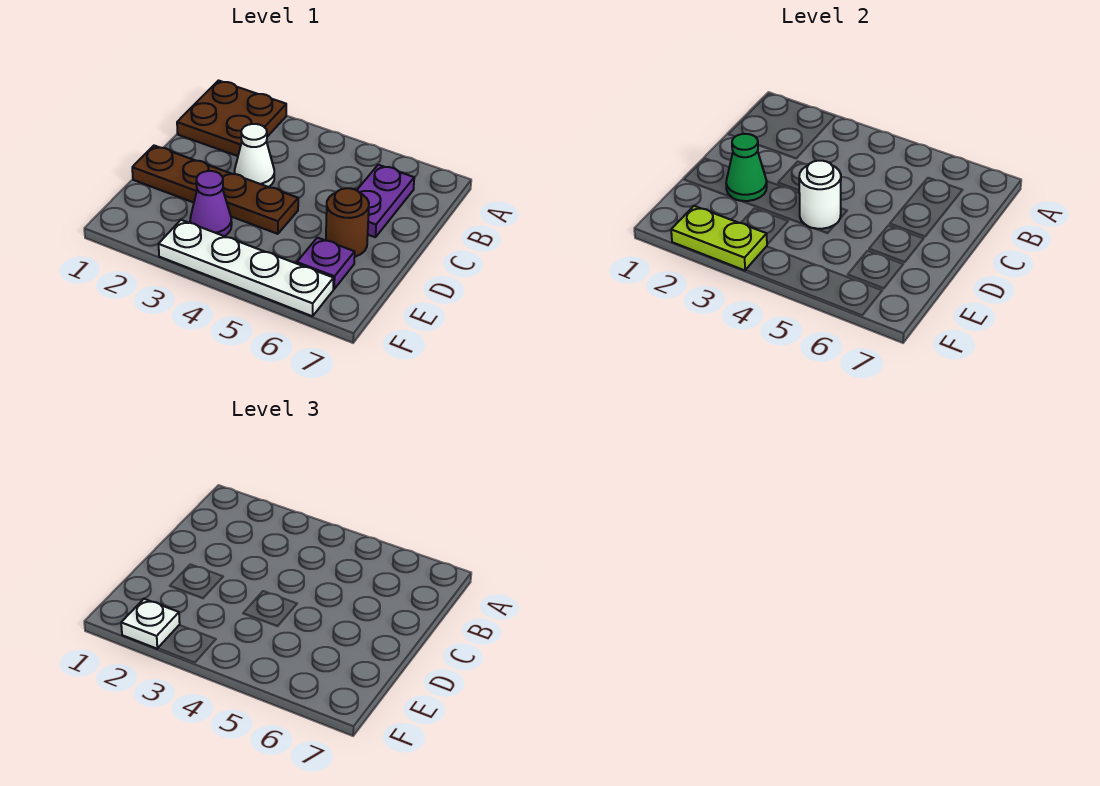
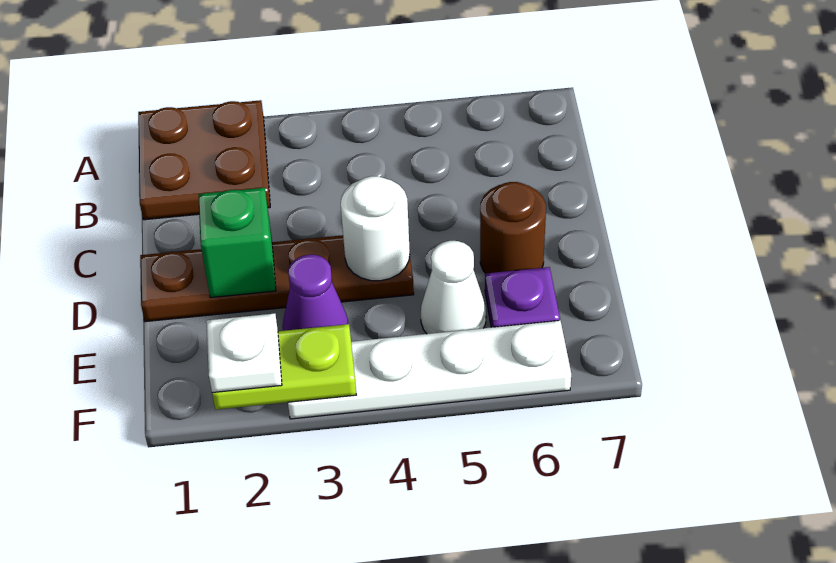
purple plate B6:C6 level 1 -> none
white cone C3 level 1 -> white cone E5 level 1
green cone D2 level 2 -> green brick D2 level 2

